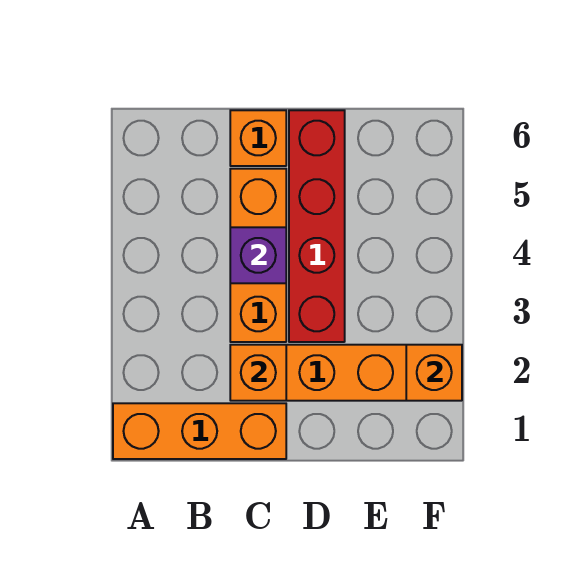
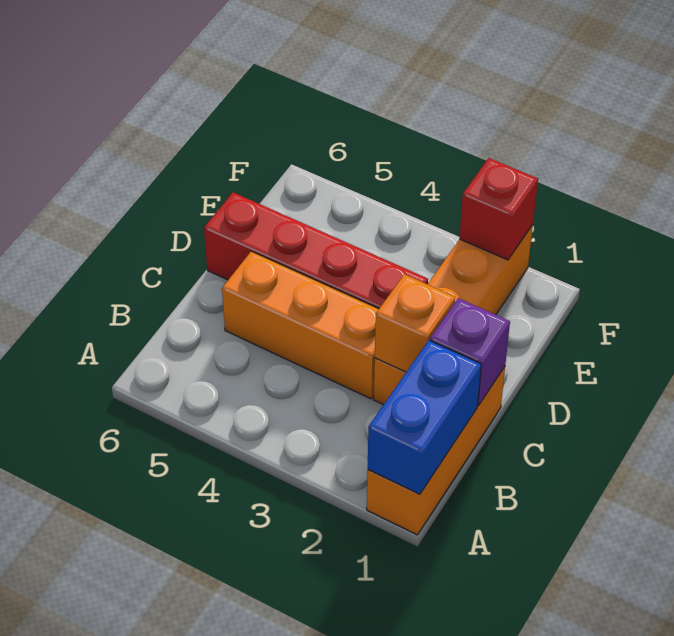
none -> blue brick A1:B1 level 2
purple brick C4 level 2 -> purple brick C1 level 2
orange brick C6 level 1 -> none
orange brick F2 level 2 -> red brick F2 level 2

